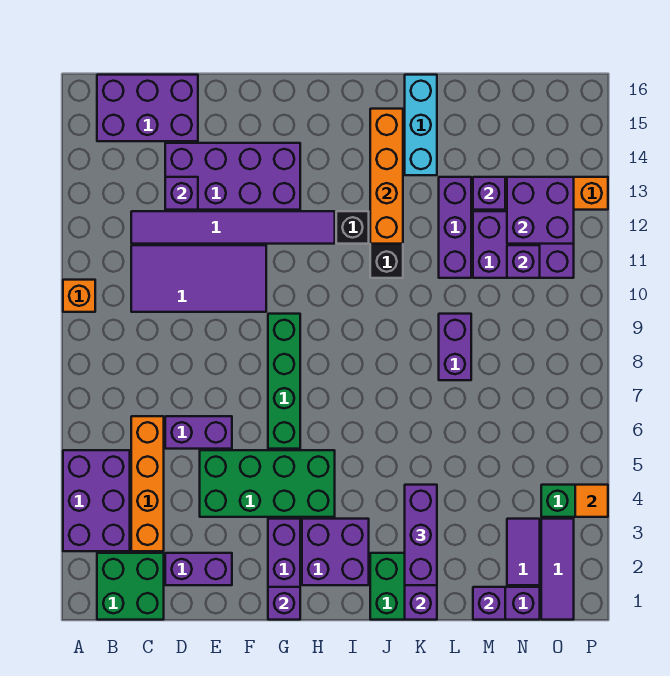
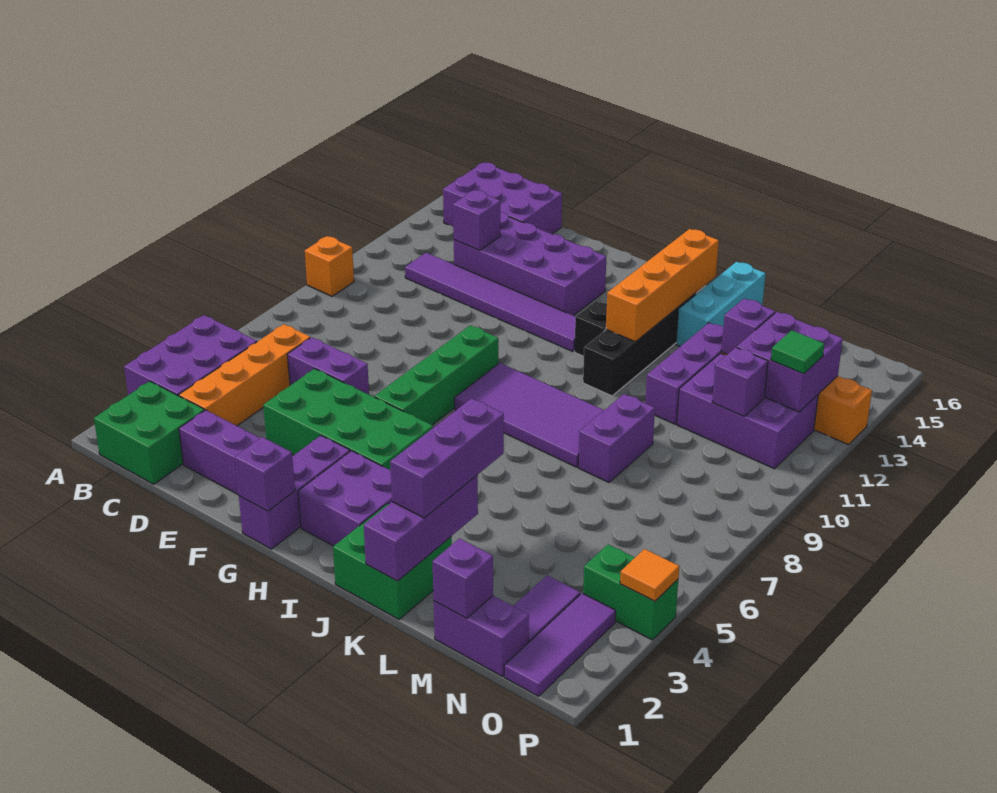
purple tile C10:F11 level 1 -> purple tile H8:K9 level 1
none -> green tile O12 level 3

